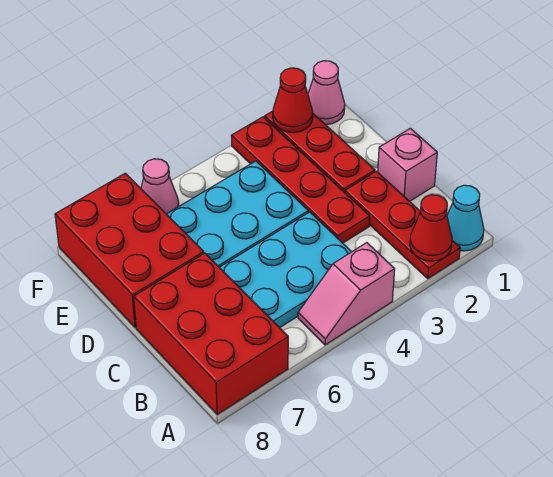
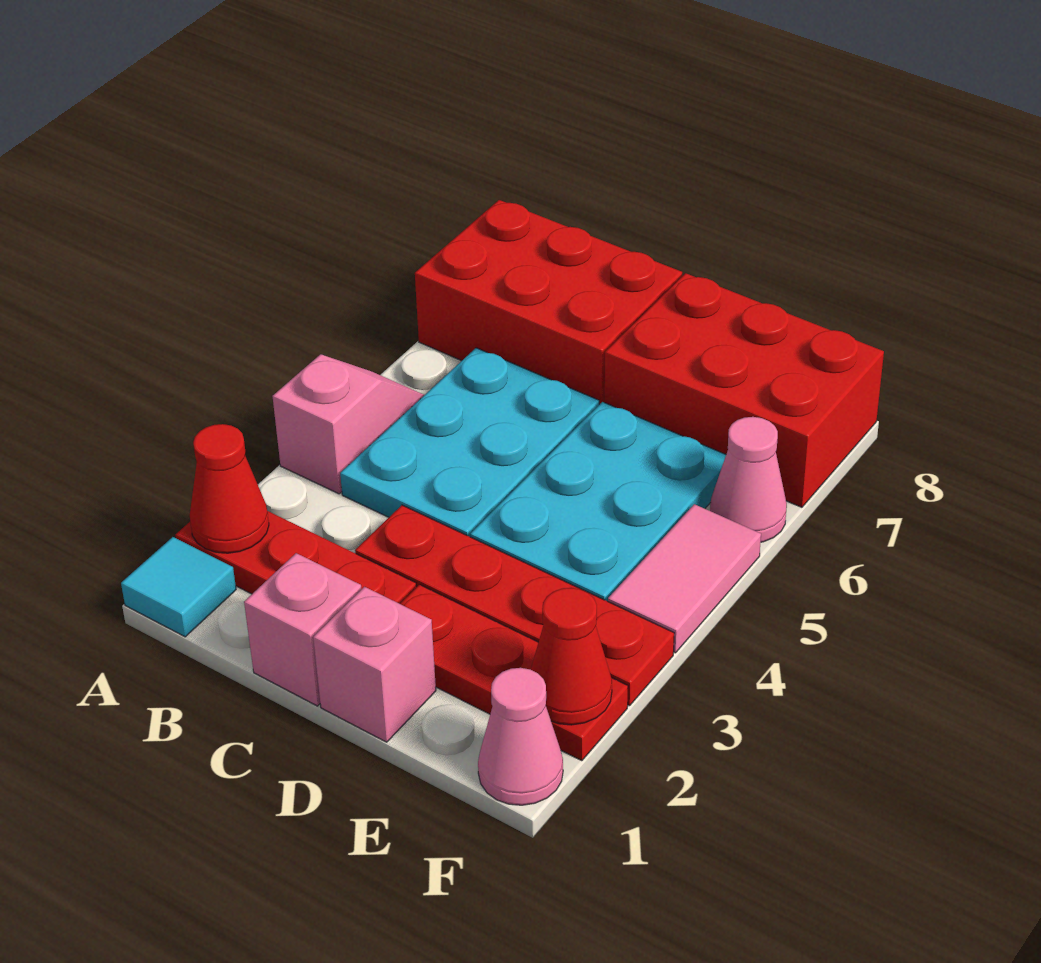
cyan cone A1 level 1 -> cyan tile A1 level 1
none -> pink brick D1 level 1
none -> pink tile F4:F5 level 1

